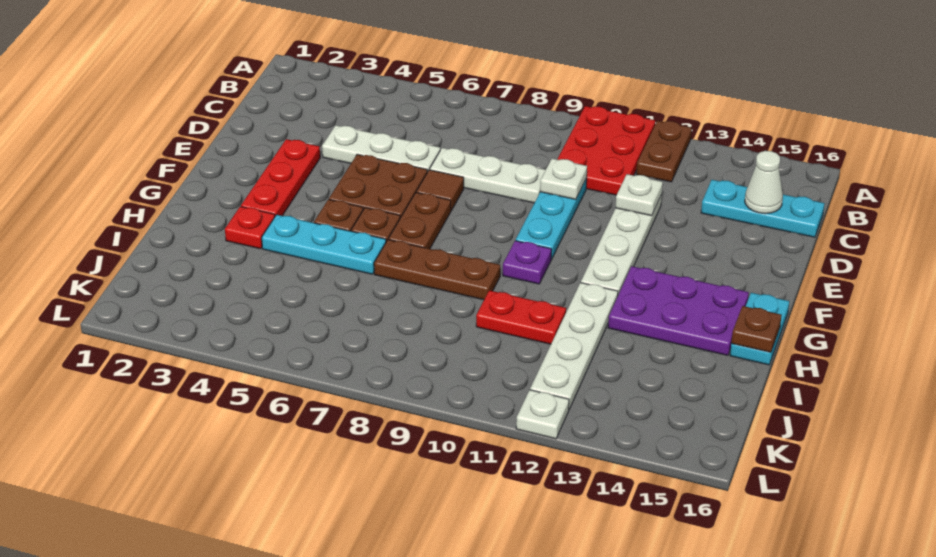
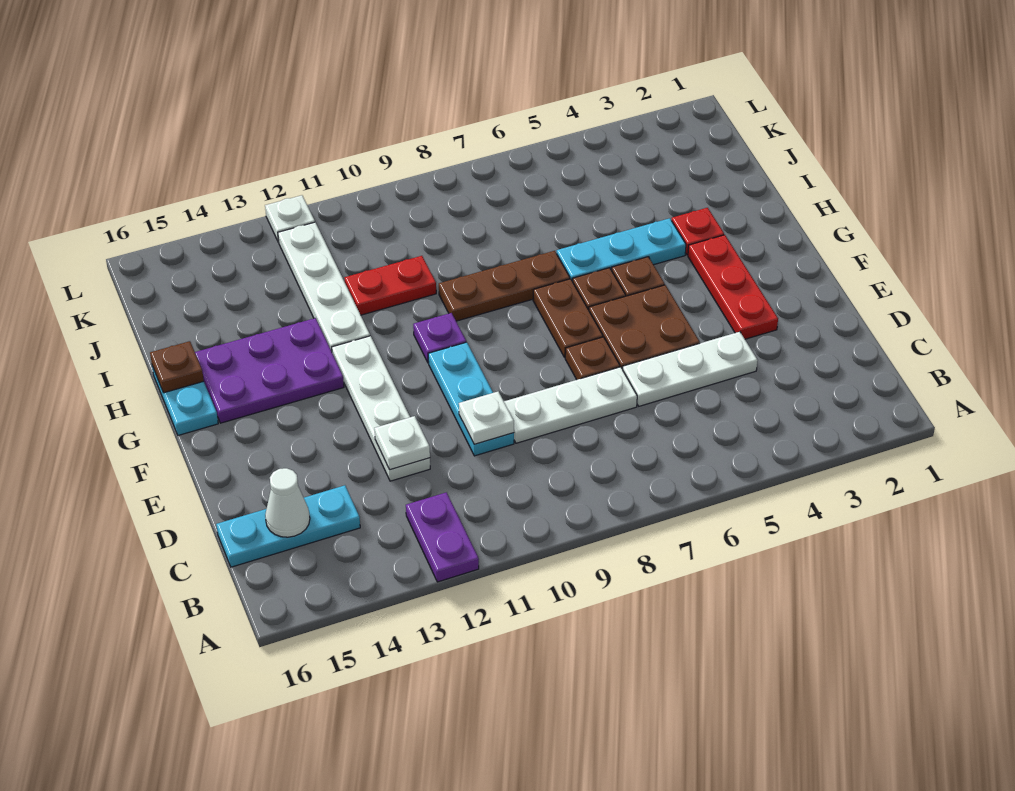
red plate A10:C11 level 1 -> none
brown plate A12:B12 level 1 -> purple plate A12:B12 level 1
brown tile E7 level 1 -> brown plate E7 level 1

